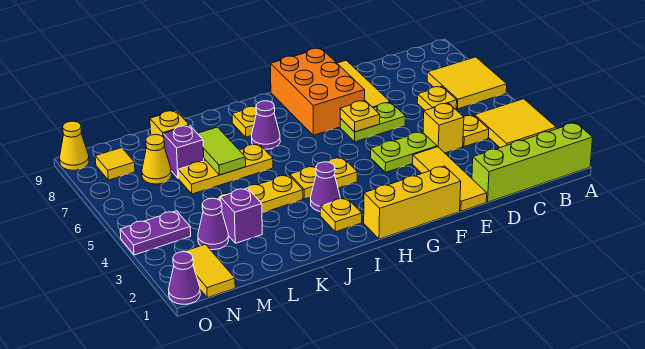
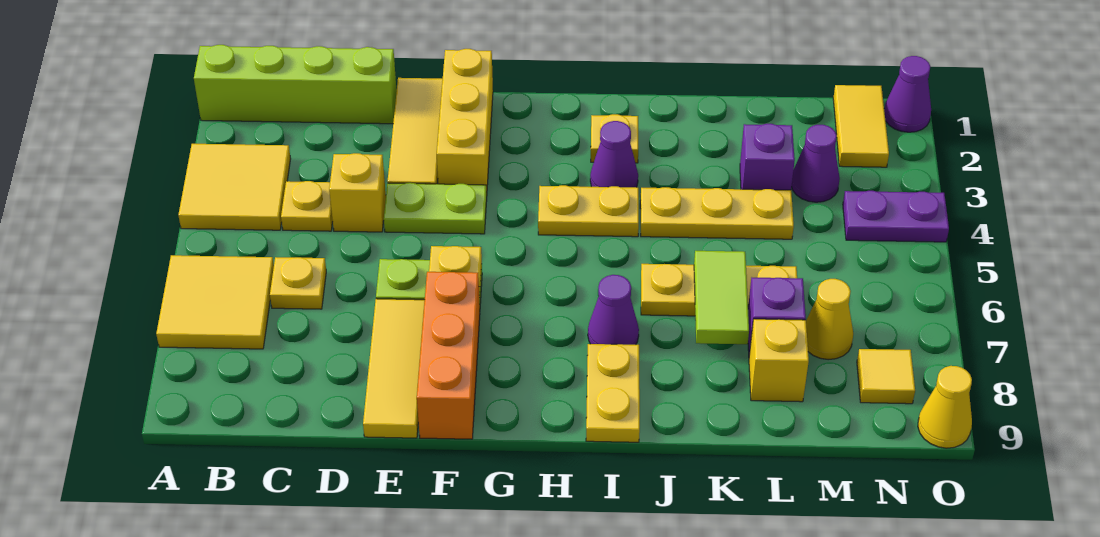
yellow brick F1:H1 level 1 -> yellow brick F1:F3 level 1
orange brick F7:G9 level 1 -> orange brick F7:F9 level 1
yellow plate I8 level 1 -> yellow plate I8:I9 level 1

